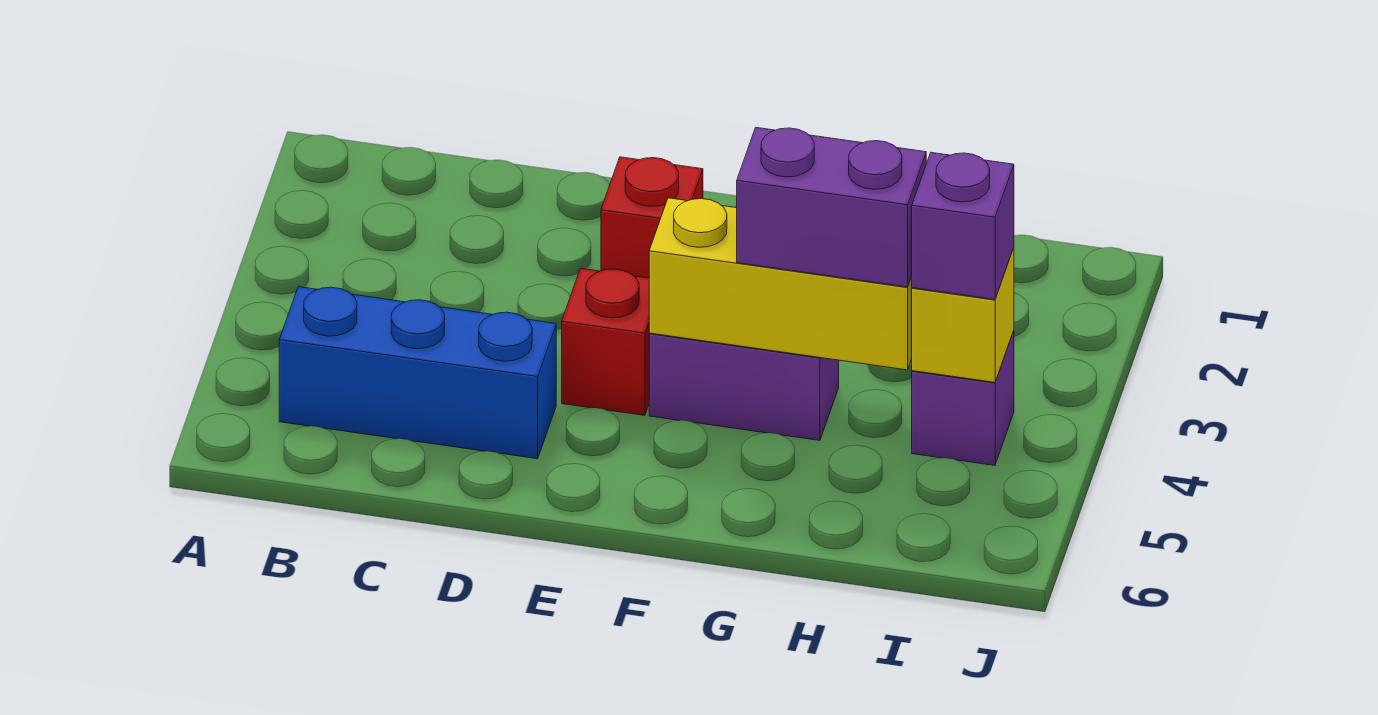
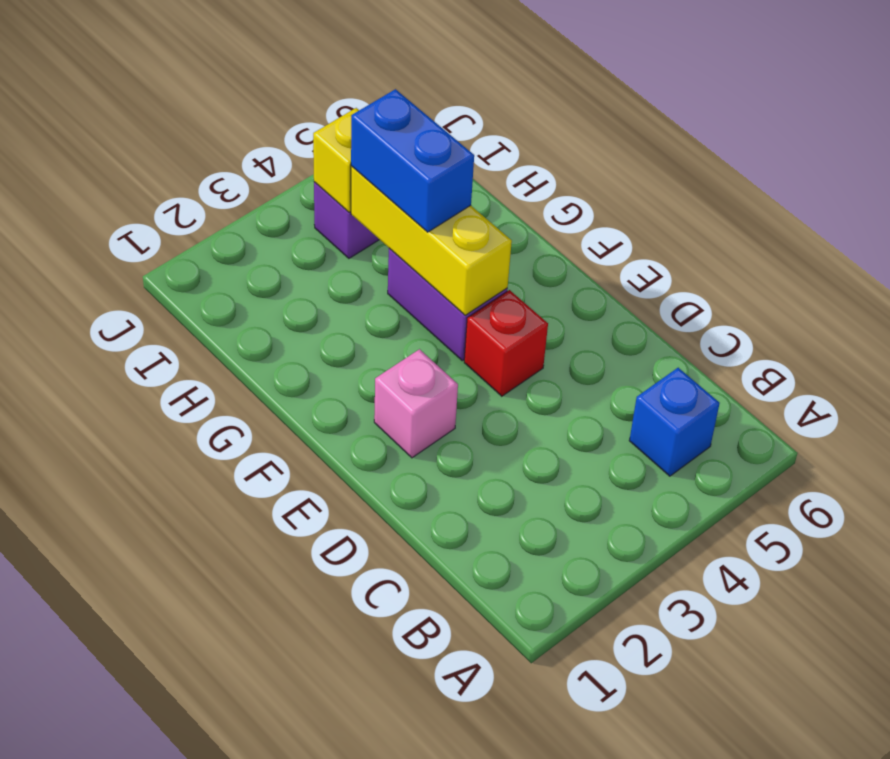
blue brick B5:D5 level 1 -> blue brick B5 level 1
red brick E2 level 1 -> pink brick E2 level 1
purple brick G4:H4 level 3 -> blue brick G4:H4 level 3
purple brick I4 level 3 -> none

